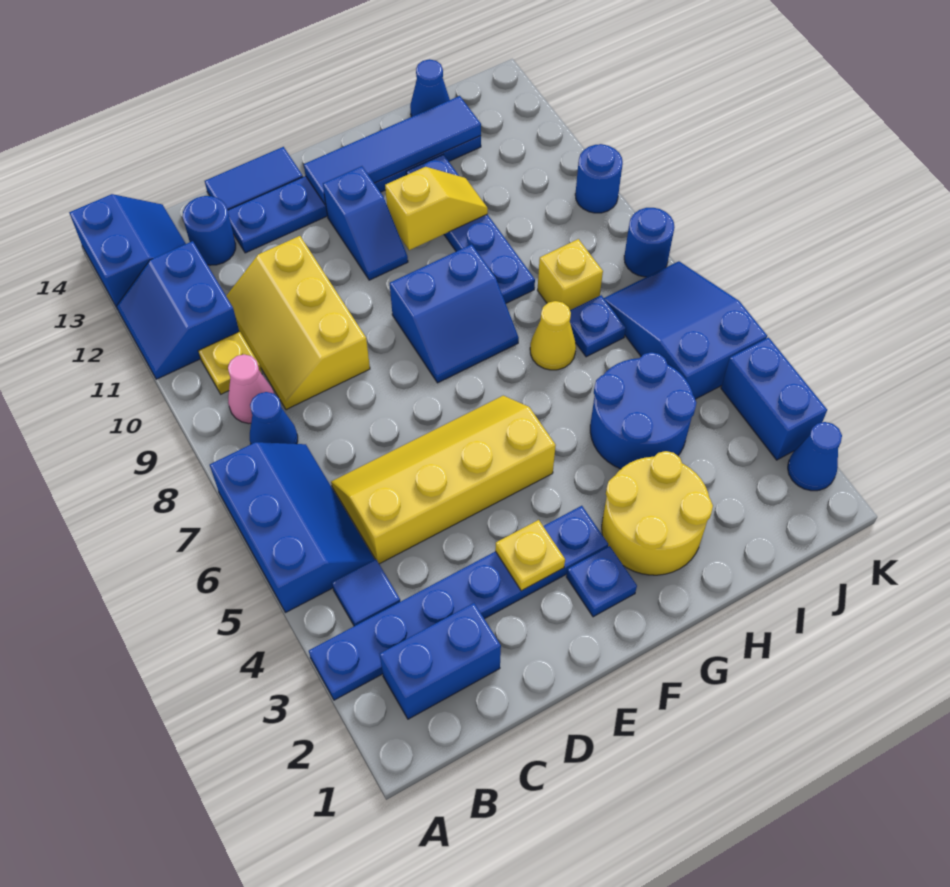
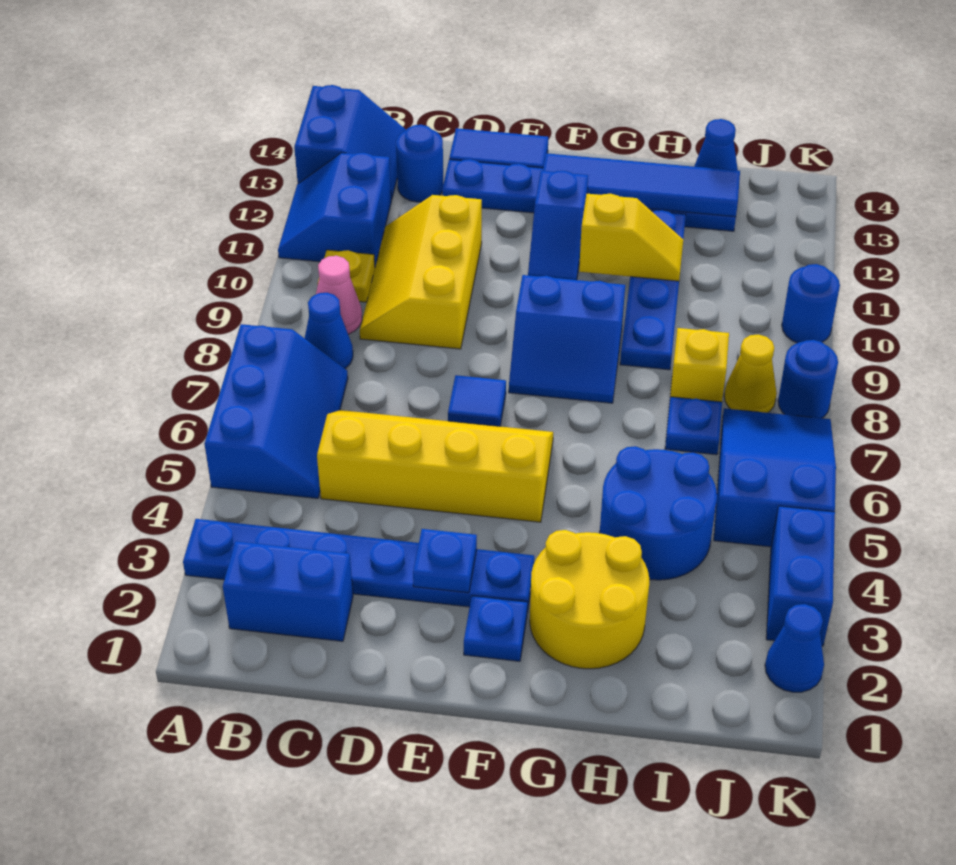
blue tile B4 level 1 -> blue tile E7 level 1
yellow plate E3 level 2 -> blue plate E3 level 2
yellow cone H7 level 1 -> yellow cone J8 level 1

